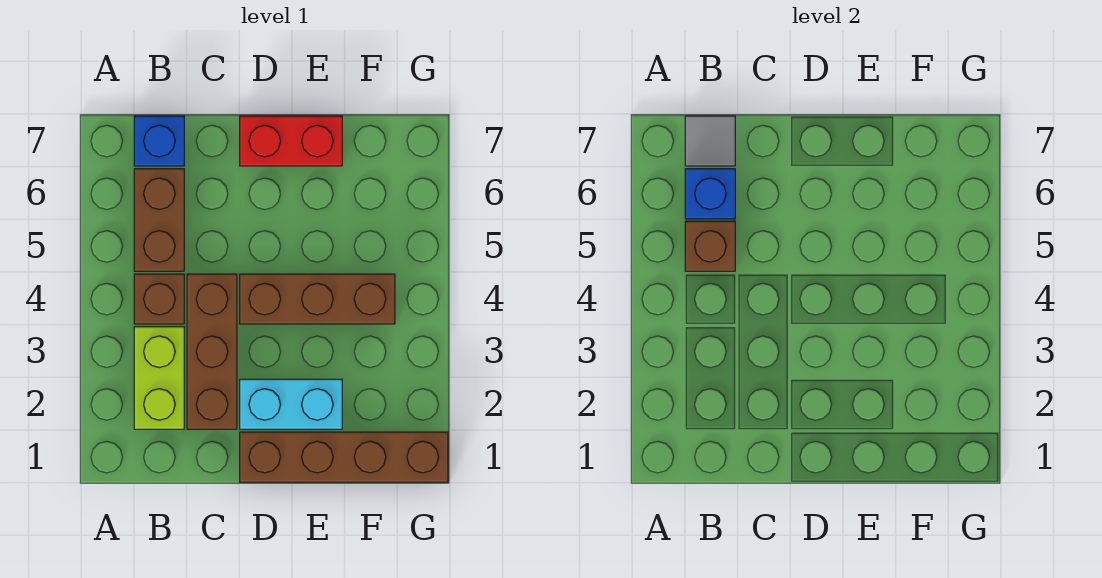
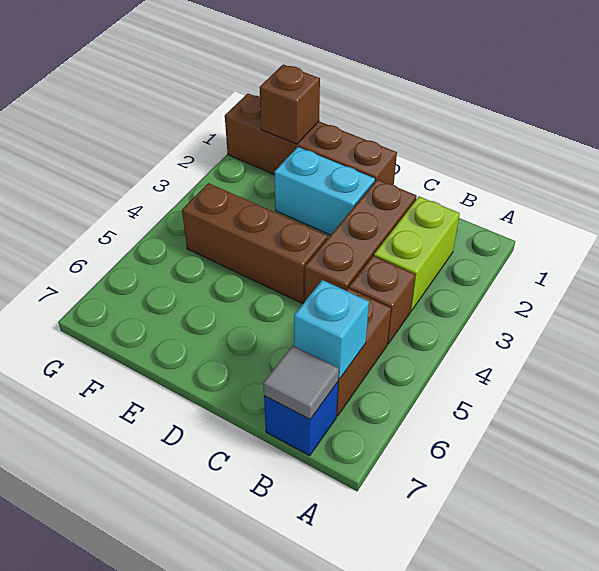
brown brick B5 level 2 -> brown brick F1 level 2
blue brick B6 level 2 -> cyan brick B6 level 2
red brick D7:E7 level 1 -> none

